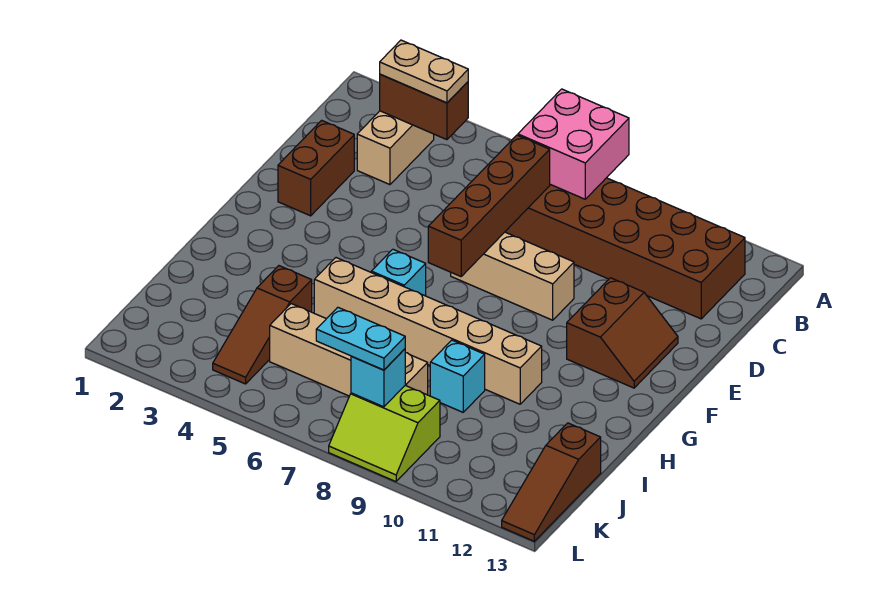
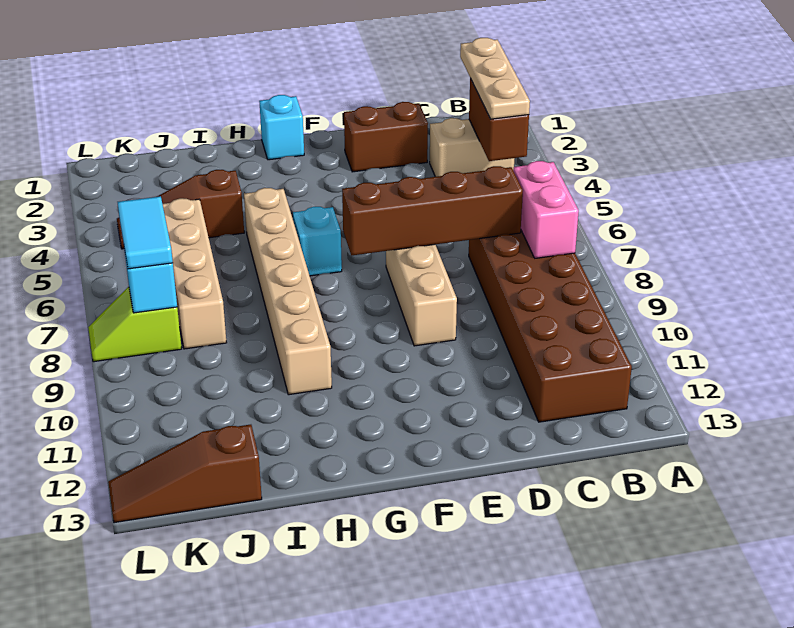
pink brick A7:B8 level 2 -> pink brick B7:B8 level 2
tan plate B3:B4 level 3 -> tan plate B2:B4 level 3
brown slope E11:F12 level 1 top 11 -> none
cyan brick I9 level 1 -> cyan brick G1 level 1
cyan plate K7:K8 level 3 -> cyan tile K7:K8 level 3
lime slope K8:L9 level 1 top K -> lime slope K8:L8 level 1 top K

